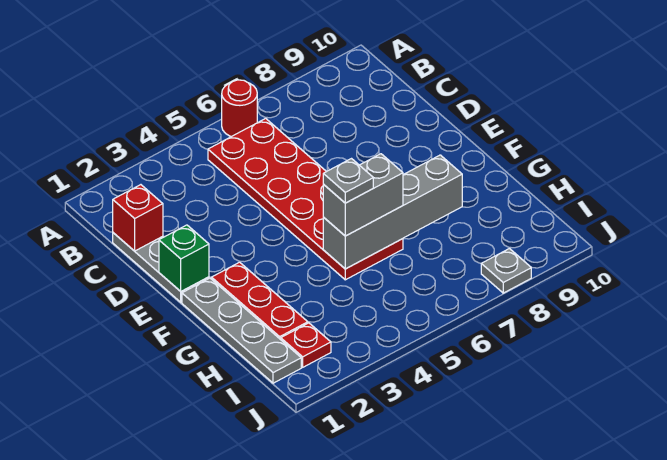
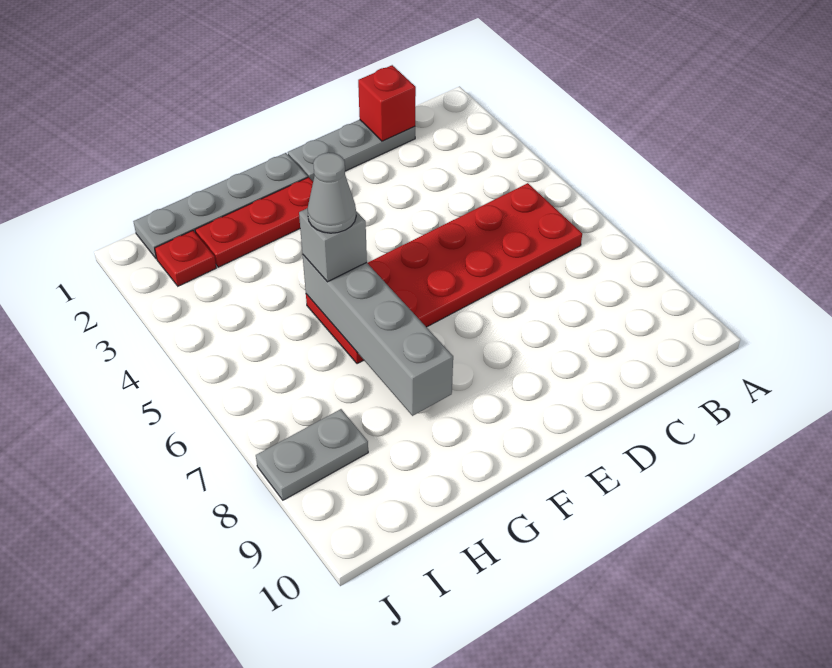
red round brick A6 level 1 -> none
green brick E1 level 2 -> none
grey brick G5:G6 level 3 -> grey brick G5 level 3
grey plate G5 level 4 -> grey cone G5 level 4
grey plate J8 level 1 -> grey plate I8:J8 level 1

